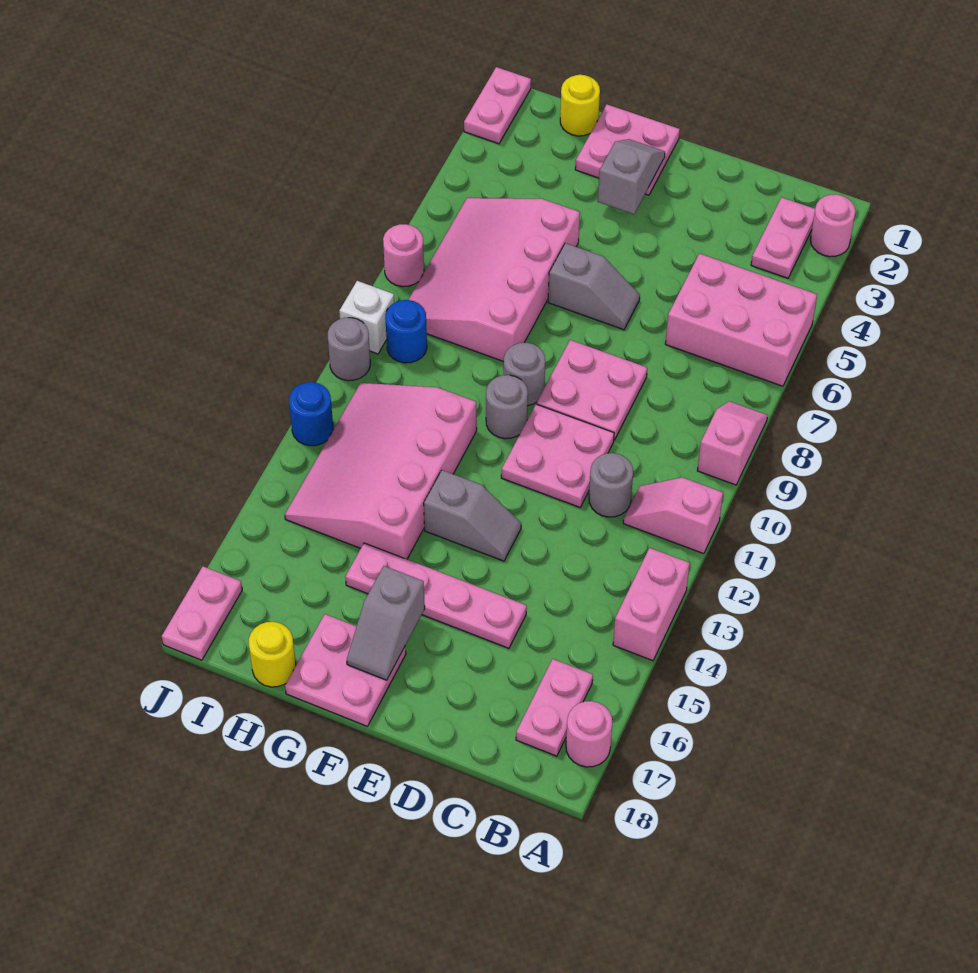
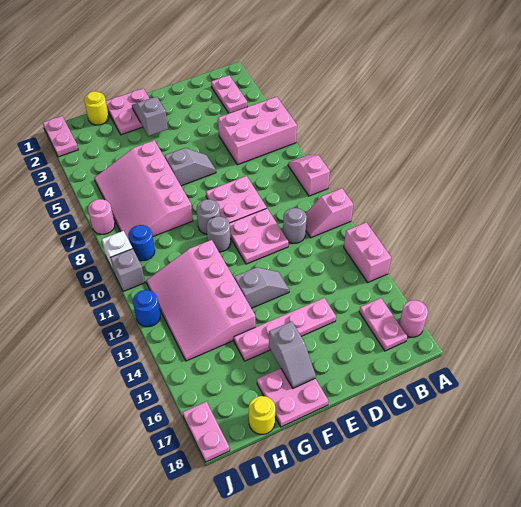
pink round brick A2 level 1 -> none
grey round brick J10 level 1 -> grey brick J10 level 1

